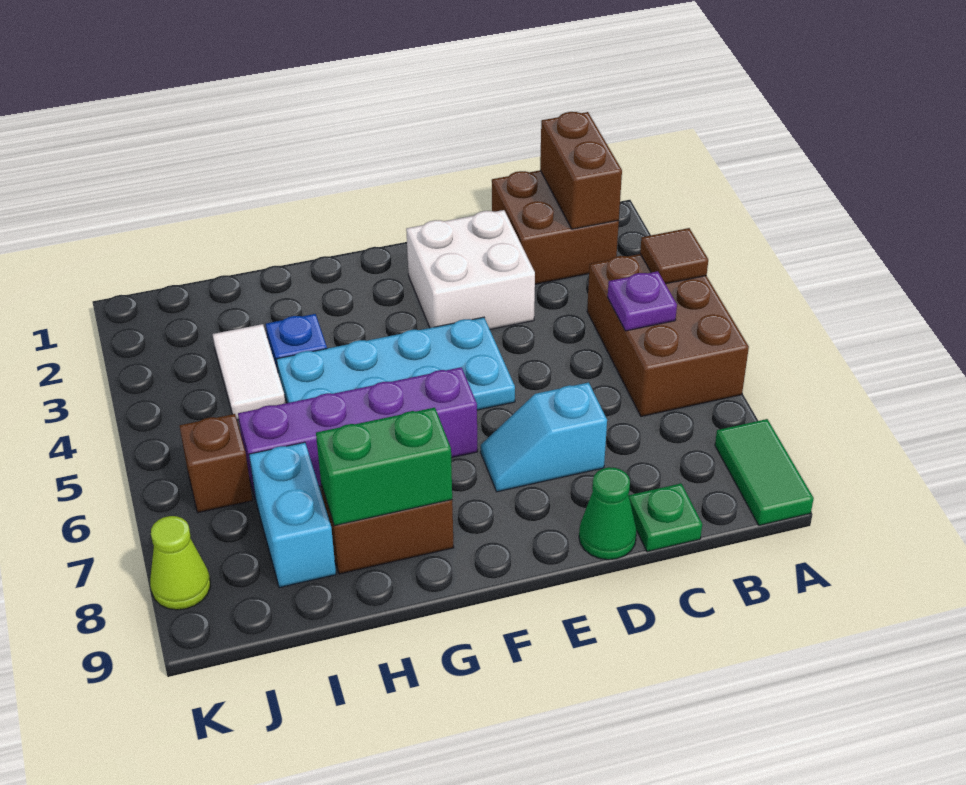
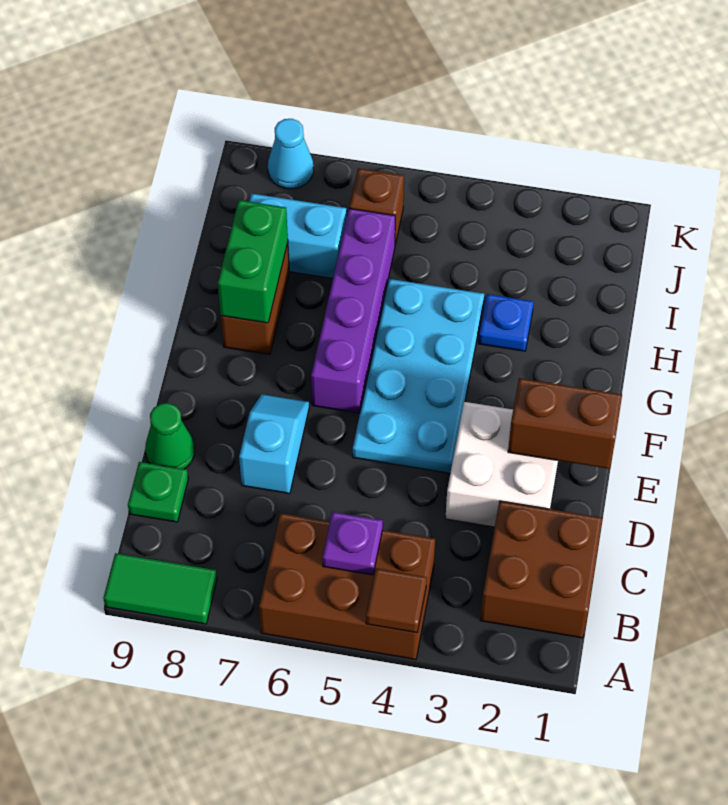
brown brick B1:B2 level 2 -> brown brick E1:E2 level 2
white tile I3:I4 level 1 -> none
lime cone K8 level 1 -> cyan cone K8 level 1

